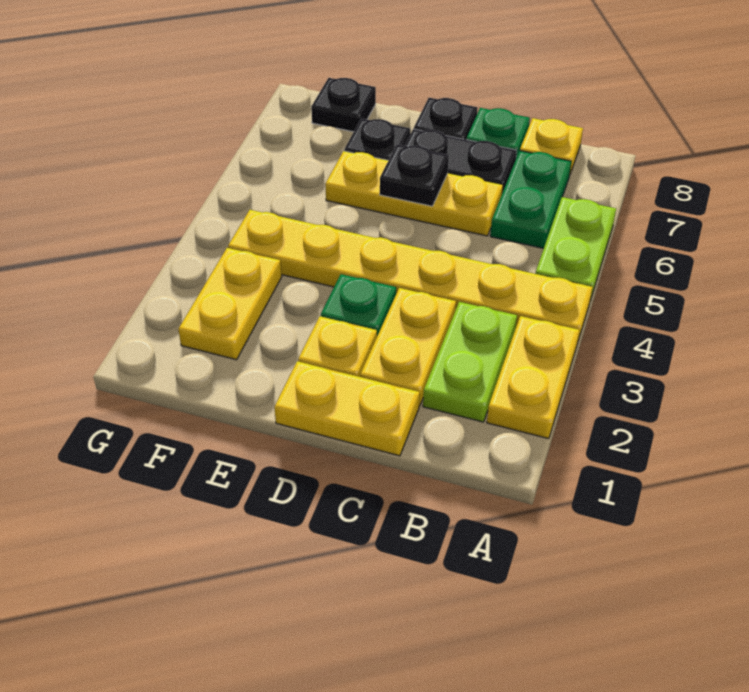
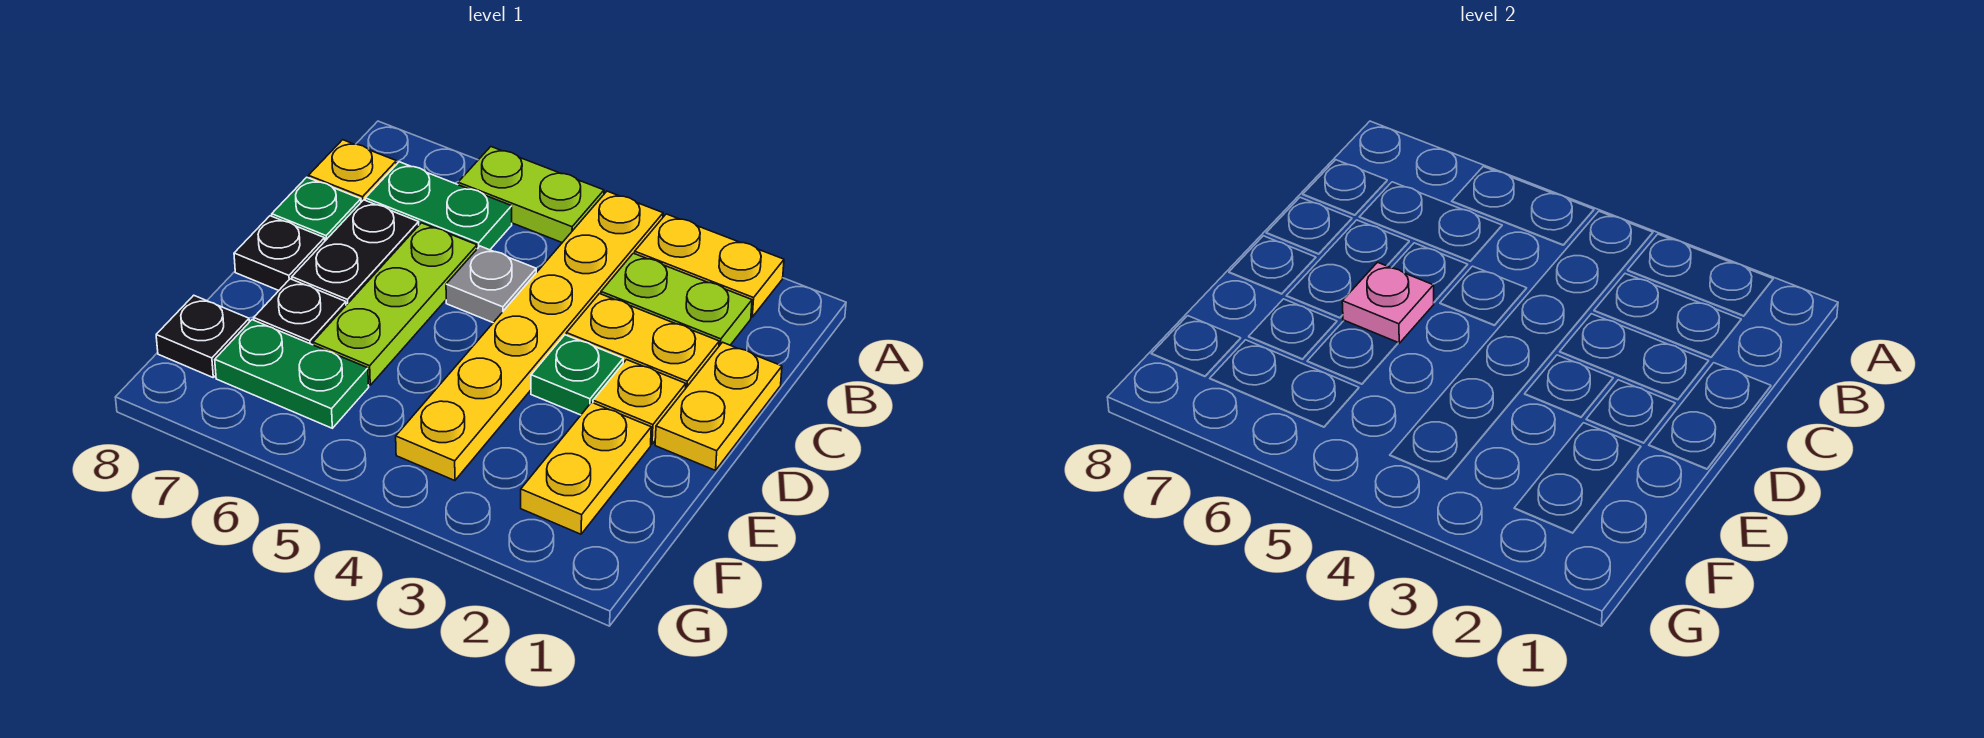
none -> grey plate C5 level 1
yellow plate C6:E6 level 1 -> lime plate C6:E6 level 1
black plate D6 level 2 -> pink plate D6 level 2
yellow plate F2:F3 level 1 -> yellow plate E2:F2 level 1
none -> green plate F6:F7 level 1

